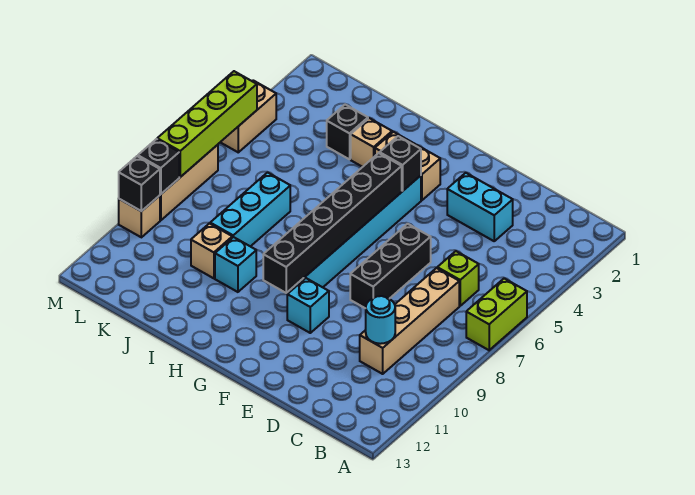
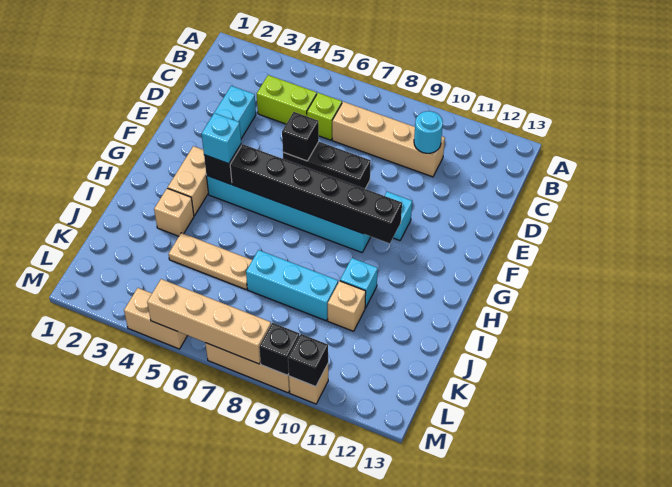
lime brick A6:A7 level 1 -> lime brick C4:C5 level 1
none -> cyan brick G4 level 3
black brick J3 level 1 -> black brick E6 level 2
none -> tan plate J4:J6 level 1
lime brick M5:M8 level 2 -> tan brick M5:M8 level 2

